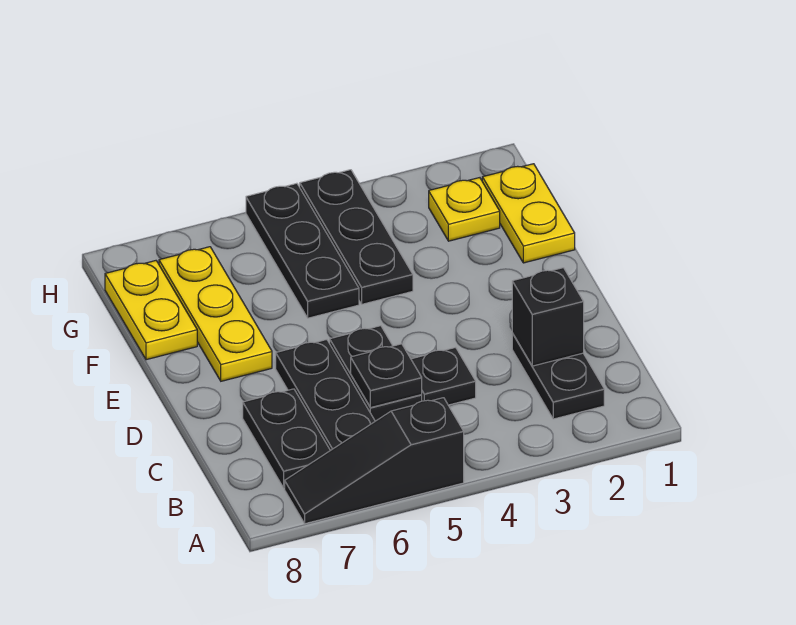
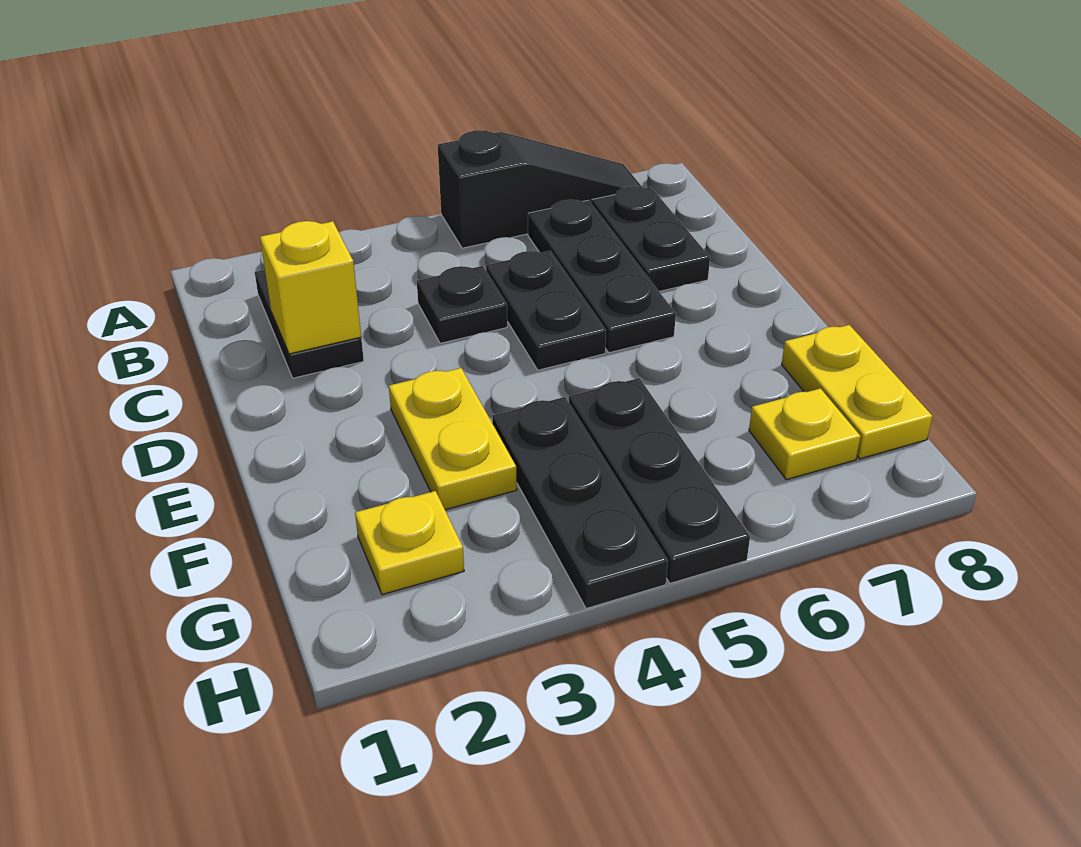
black brick C2 level 2 -> yellow brick C2 level 2
black plate C5 level 2 -> none
yellow plate E7:G7 level 1 -> yellow plate G7 level 1
yellow plate F1:G1 level 1 -> yellow plate E3:F3 level 1

